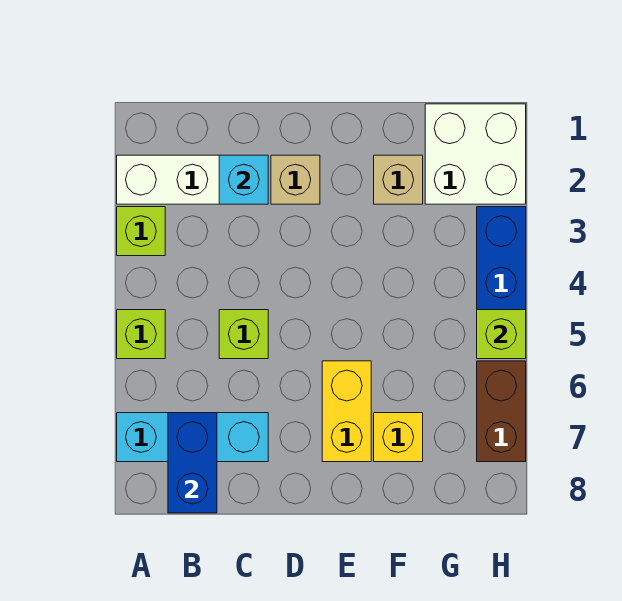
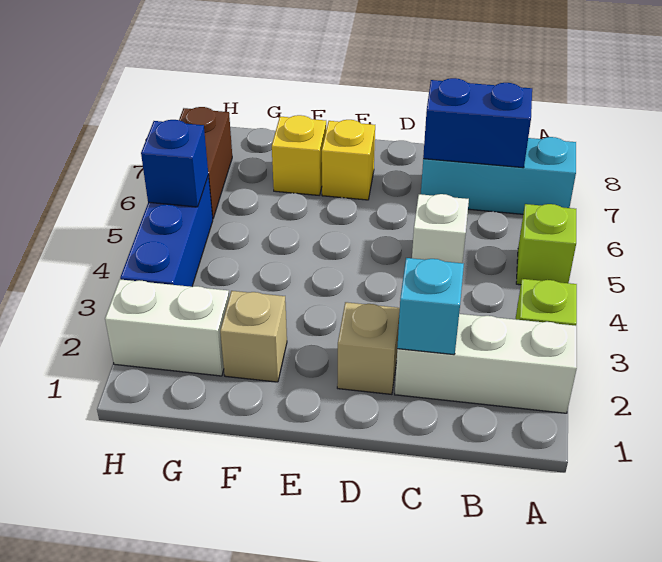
blue brick B7:B8 level 2 -> blue brick B7:C7 level 2
lime brick C5 level 1 -> white brick C5 level 1
yellow brick E6:E7 level 1 -> yellow brick E7 level 1
white brick G1:H2 level 1 -> white brick G2:H2 level 1
lime brick H5 level 2 -> blue brick H5 level 2

